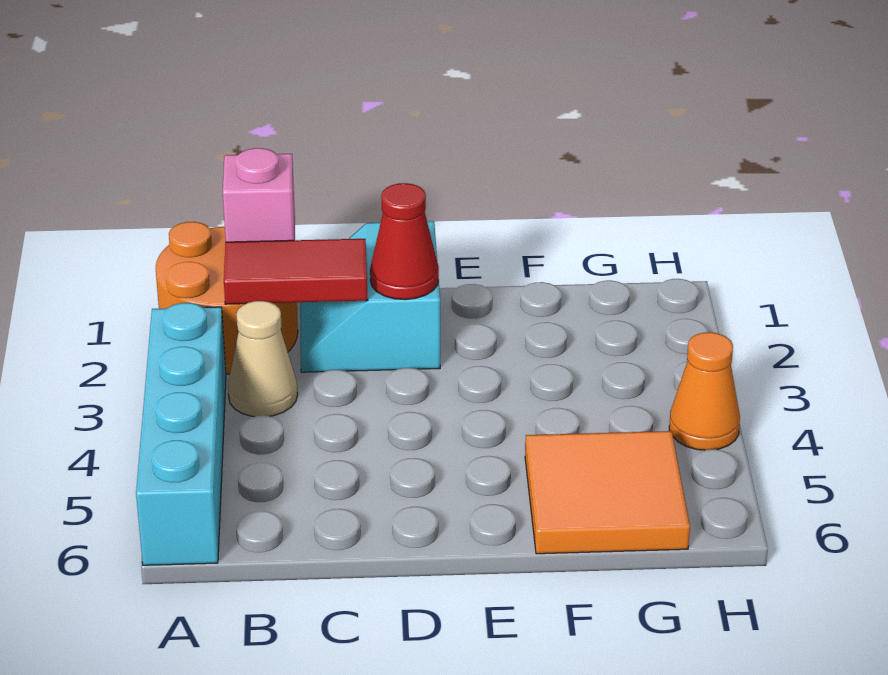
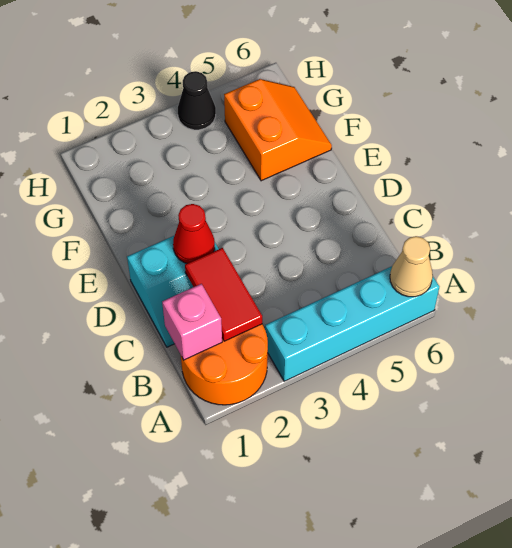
tan cone B3 level 1 -> tan cone A6 level 2
orange tile F5:G6 level 1 -> orange slope F5:G6 level 1 top 5
orange cone H4 level 1 -> black cone H4 level 1

